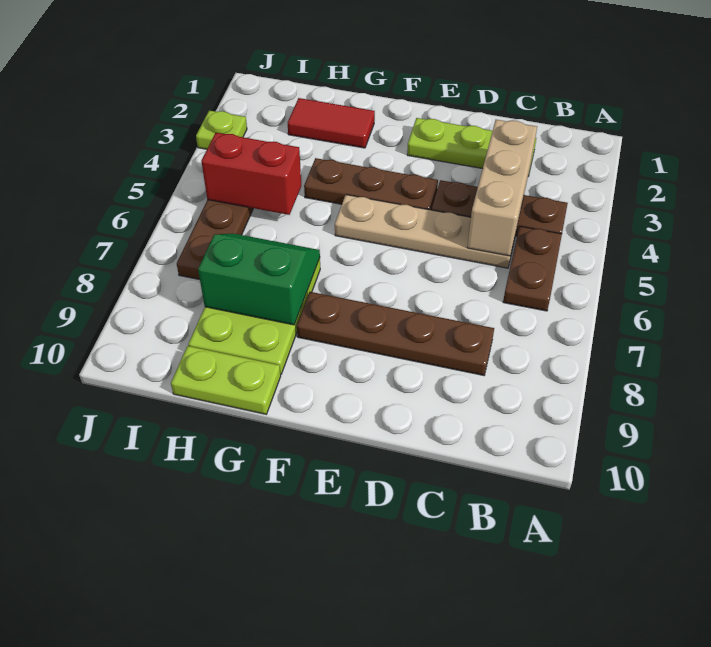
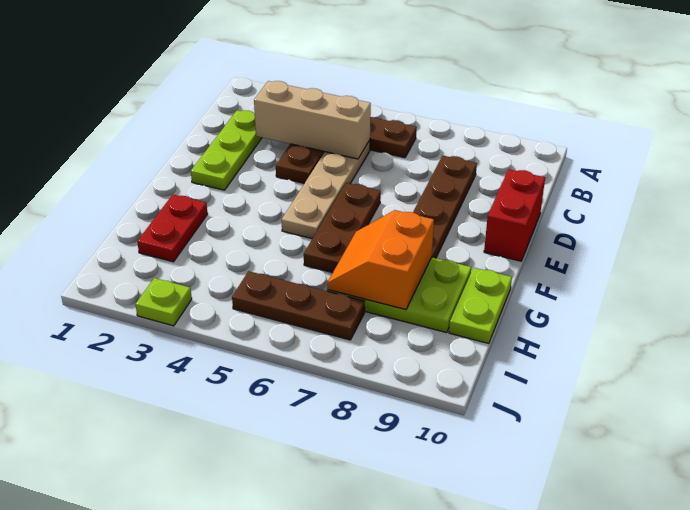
brown plate E4:G4 level 1 -> brown plate E6:G6 level 1
red tile G2:H2 level 1 -> red plate G2:H2 level 1
green slope G7:H8 level 2 top 8 -> orange slope G7:H8 level 2 top 8
red brick H5:I5 level 2 -> red brick D10:E10 level 1

